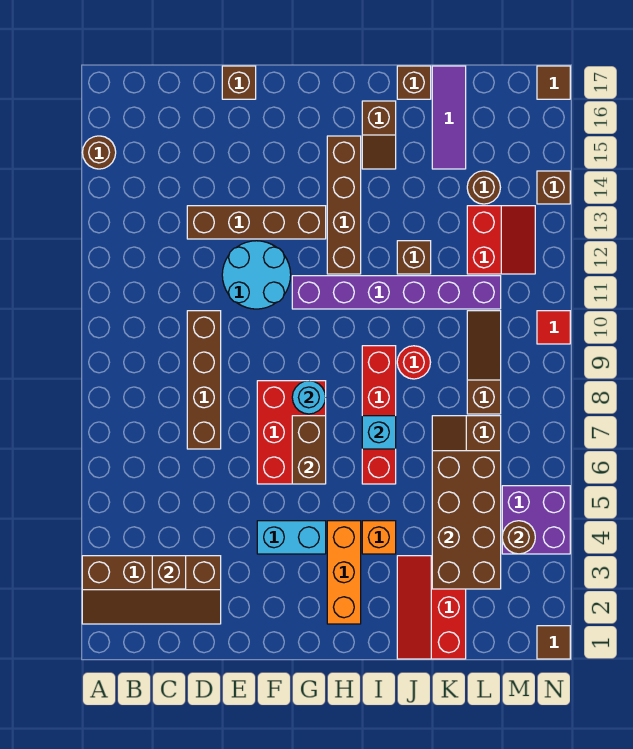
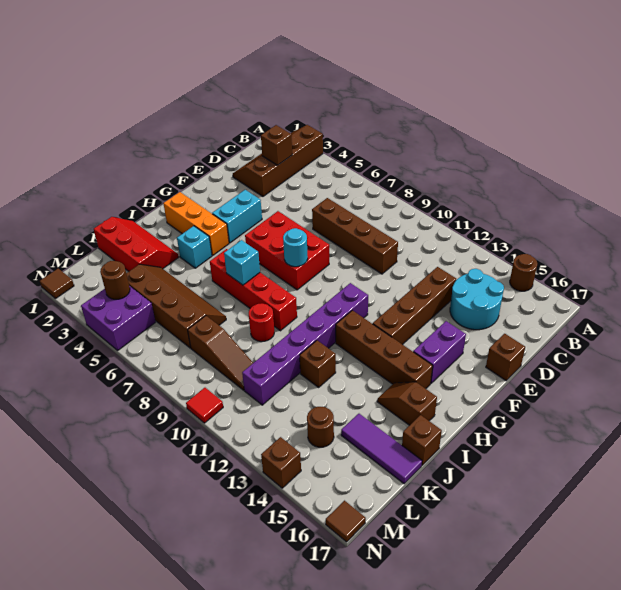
cyan round brick E11:F12 level 1 -> cyan round brick C14:D15 level 1
none -> purple brick F15:G15 level 1
brown brick G6:G7 level 2 -> none
orange brick I4 level 1 -> cyan brick I4 level 1
brown brick K3:L6 level 2 -> none
red slope L12:M13 level 1 top L -> none

